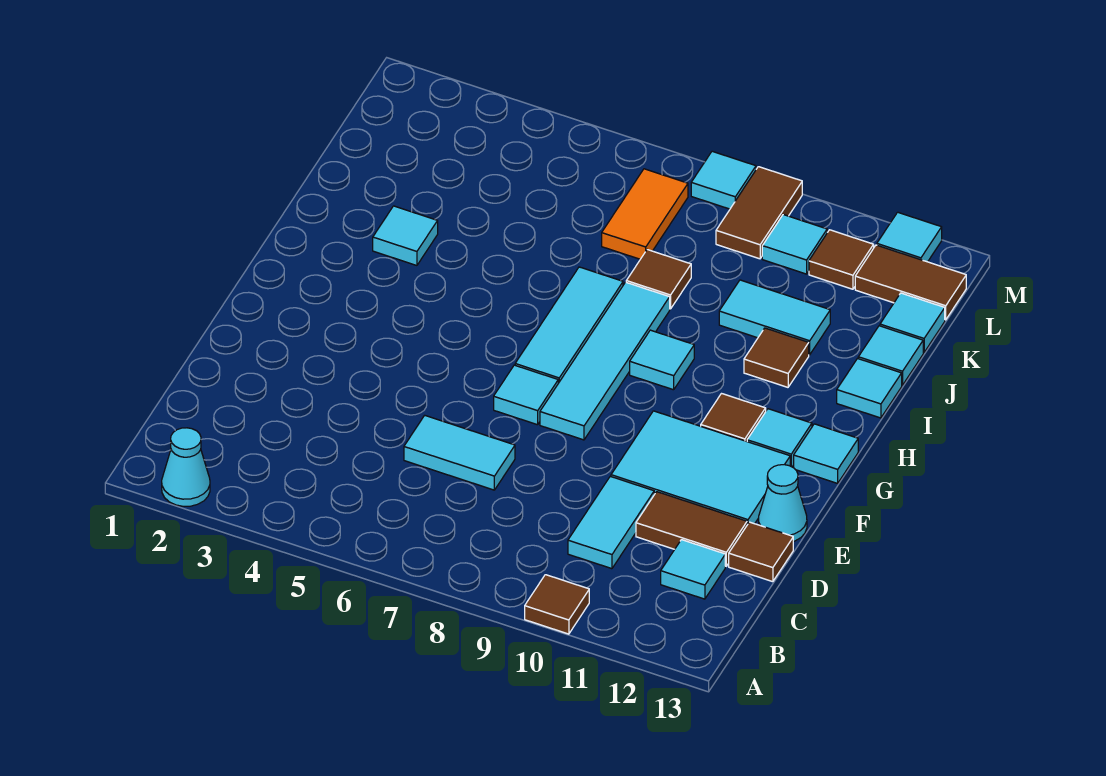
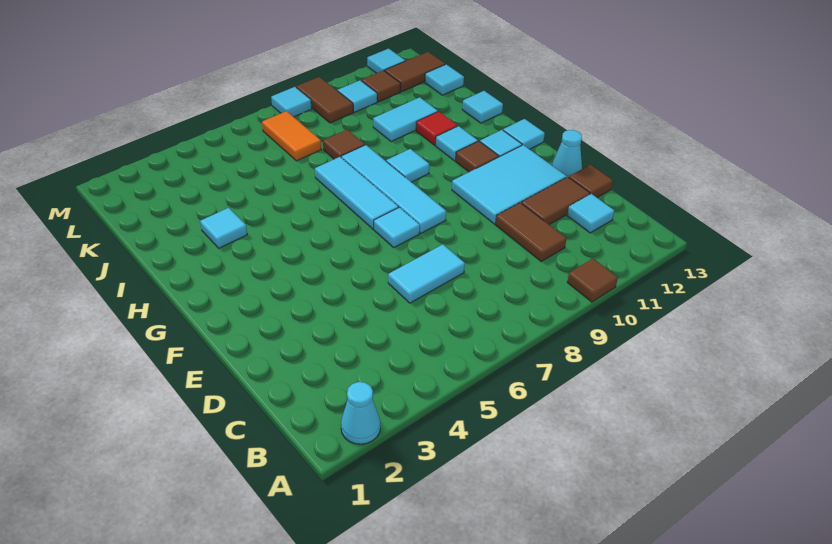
cyan tile C10:D10 level 1 -> brown tile C10:D10 level 1
brown tile I11 level 1 -> red tile I11 level 1
cyan tile J13 level 1 -> cyan tile H11 level 1

